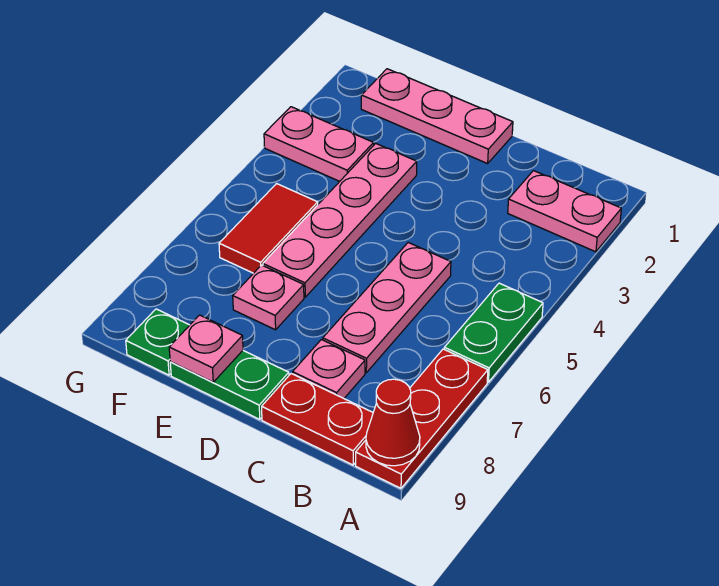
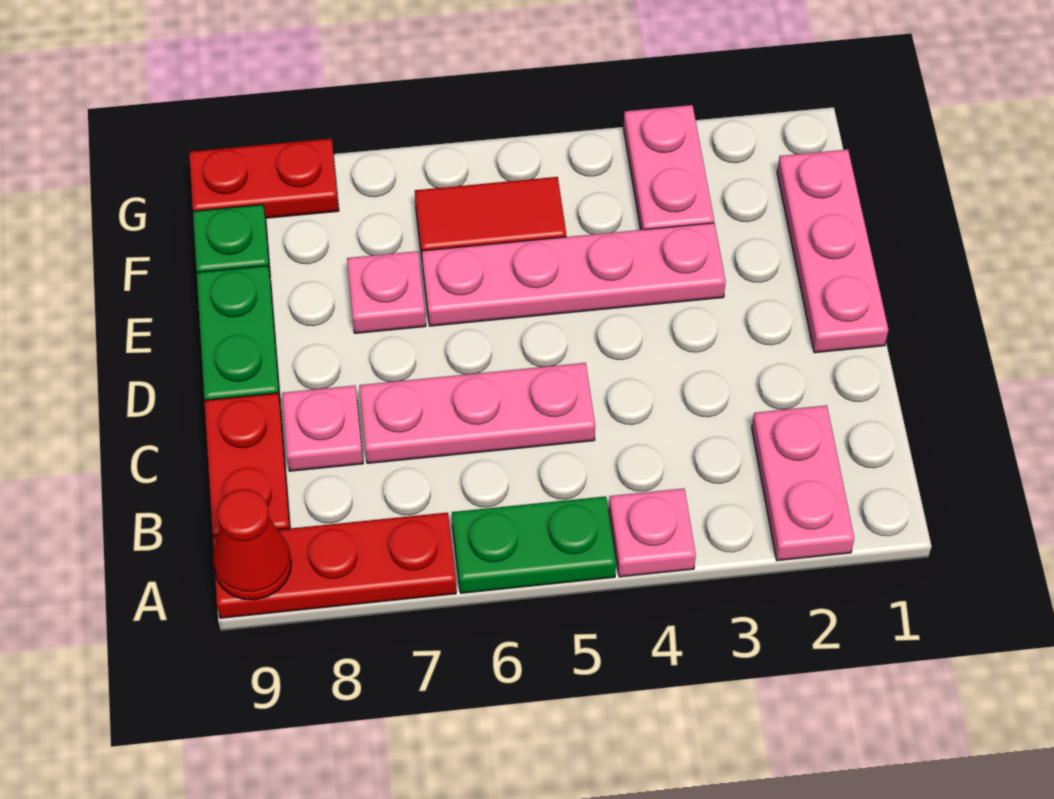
pink plate E9 level 2 -> pink plate A4 level 1
none -> red plate G8:G9 level 1

